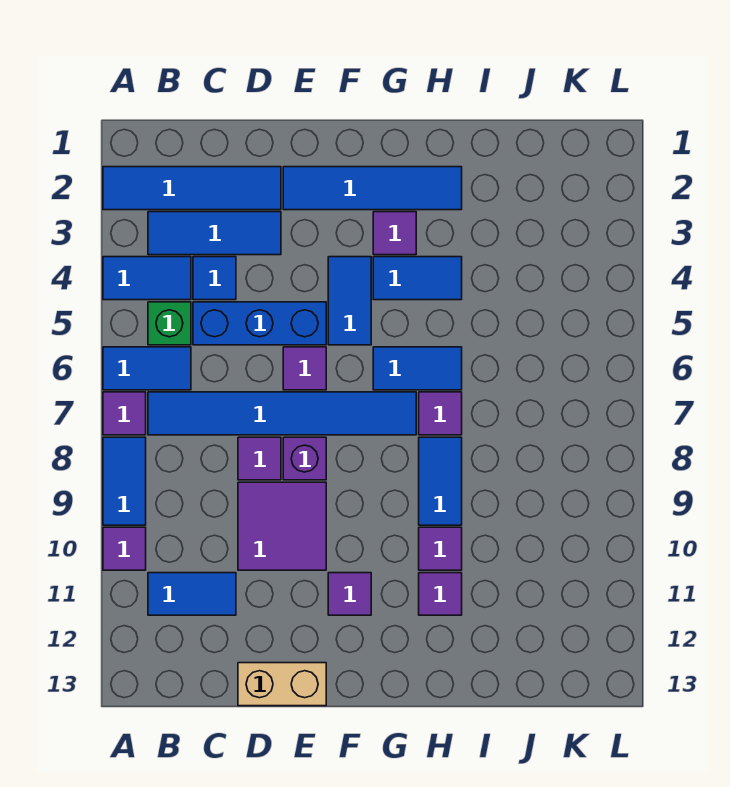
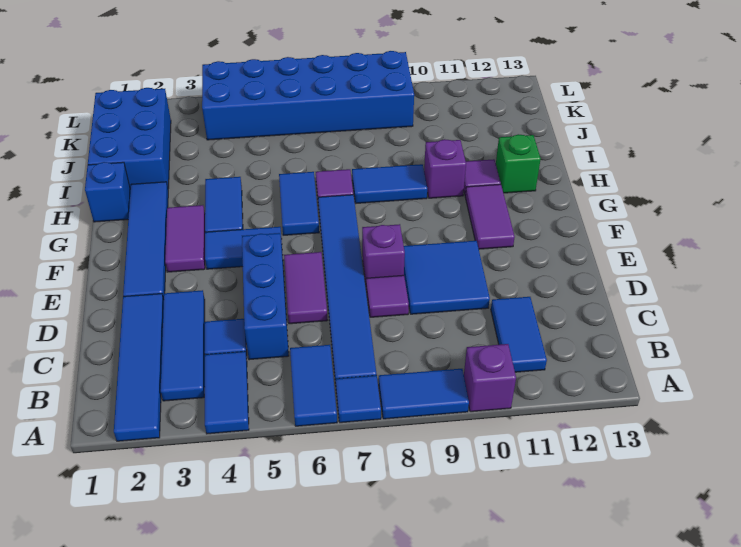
purple tile A7 level 1 -> blue tile A7 level 1
purple tile A10 level 1 -> purple brick A10 level 1
green brick B5 level 1 -> green brick H12 level 1
purple tile D9:E10 level 1 -> blue tile D9:E10 level 1
tan brick D13:E13 level 1 -> none
purple tile E6 level 1 -> purple tile D6:E6 level 1
purple tile F11 level 1 -> purple tile F11:G11 level 1
purple tile G3 level 1 -> purple tile F3:G3 level 1
none -> blue brick H1 level 1
purple tile H10 level 1 -> purple brick H10 level 1
none -> blue brick I1:K2 level 1
none -> blue brick K4:L9 level 1

